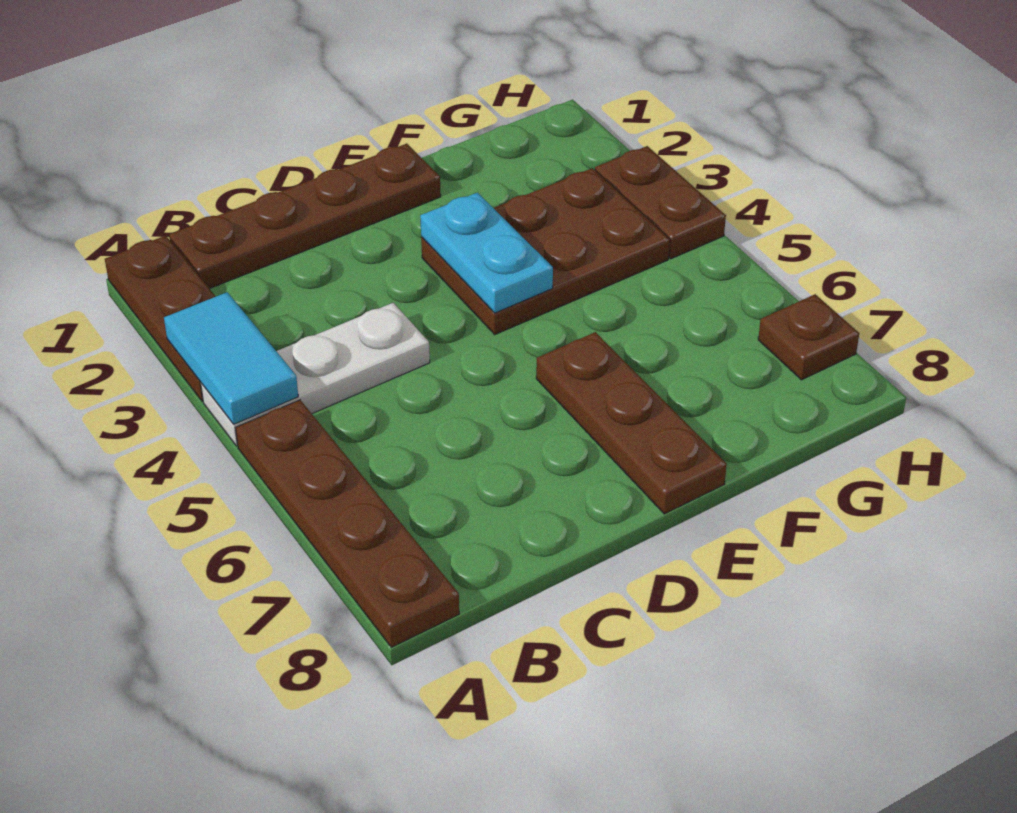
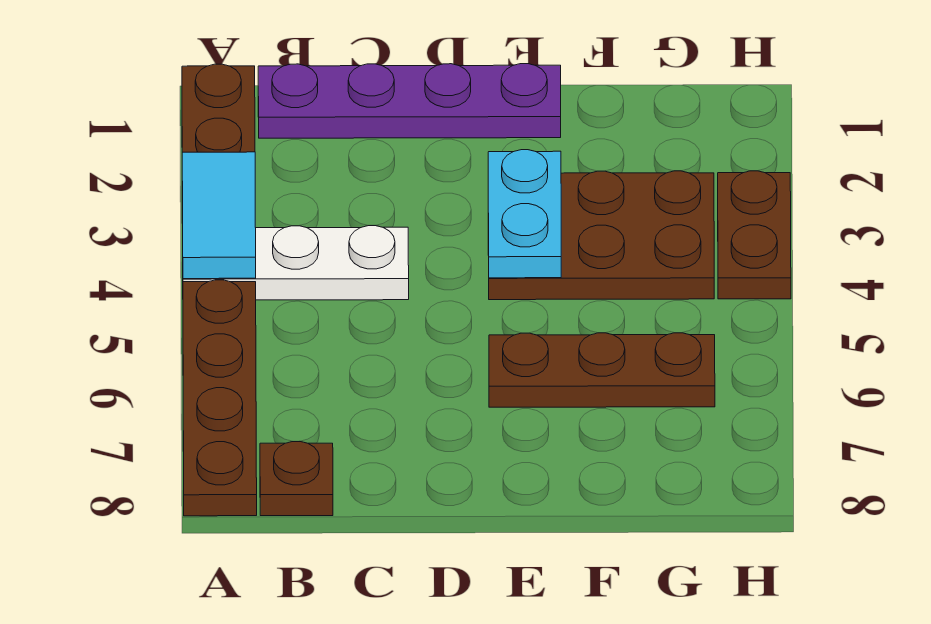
brown plate B1:E1 level 1 -> purple plate B1:E1 level 1
brown plate E6:E8 level 1 -> brown plate E6:G6 level 1
brown plate H7 level 1 -> brown plate B8 level 1

